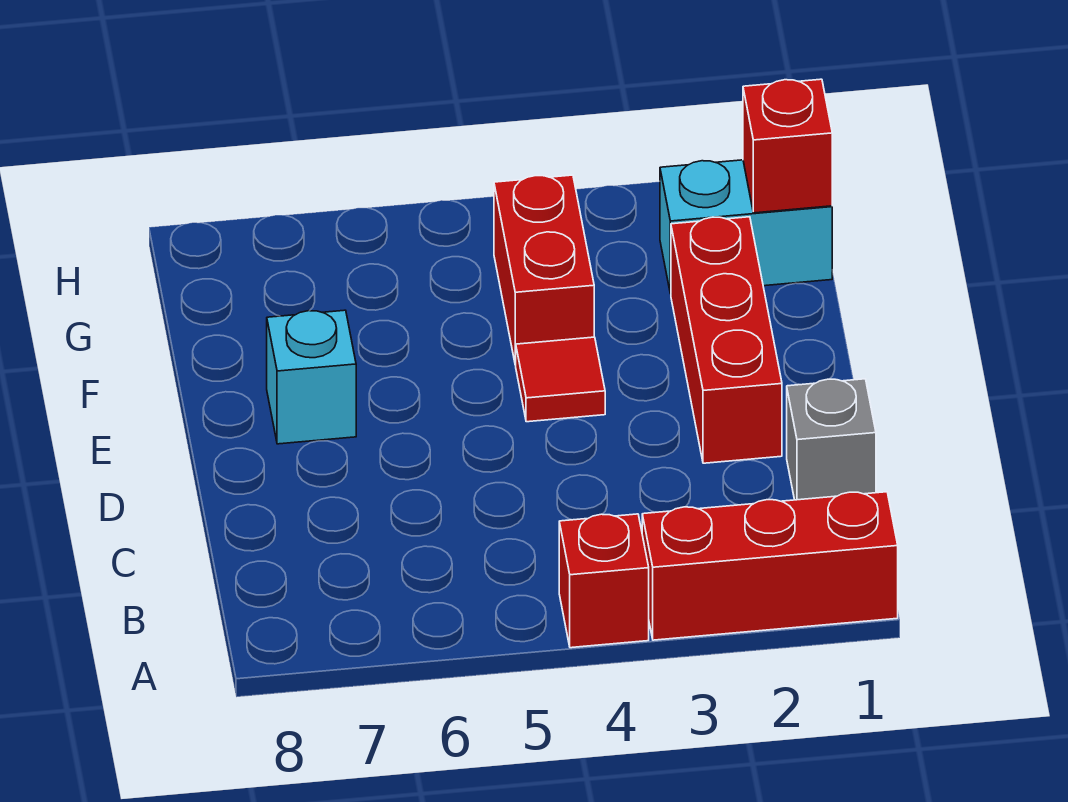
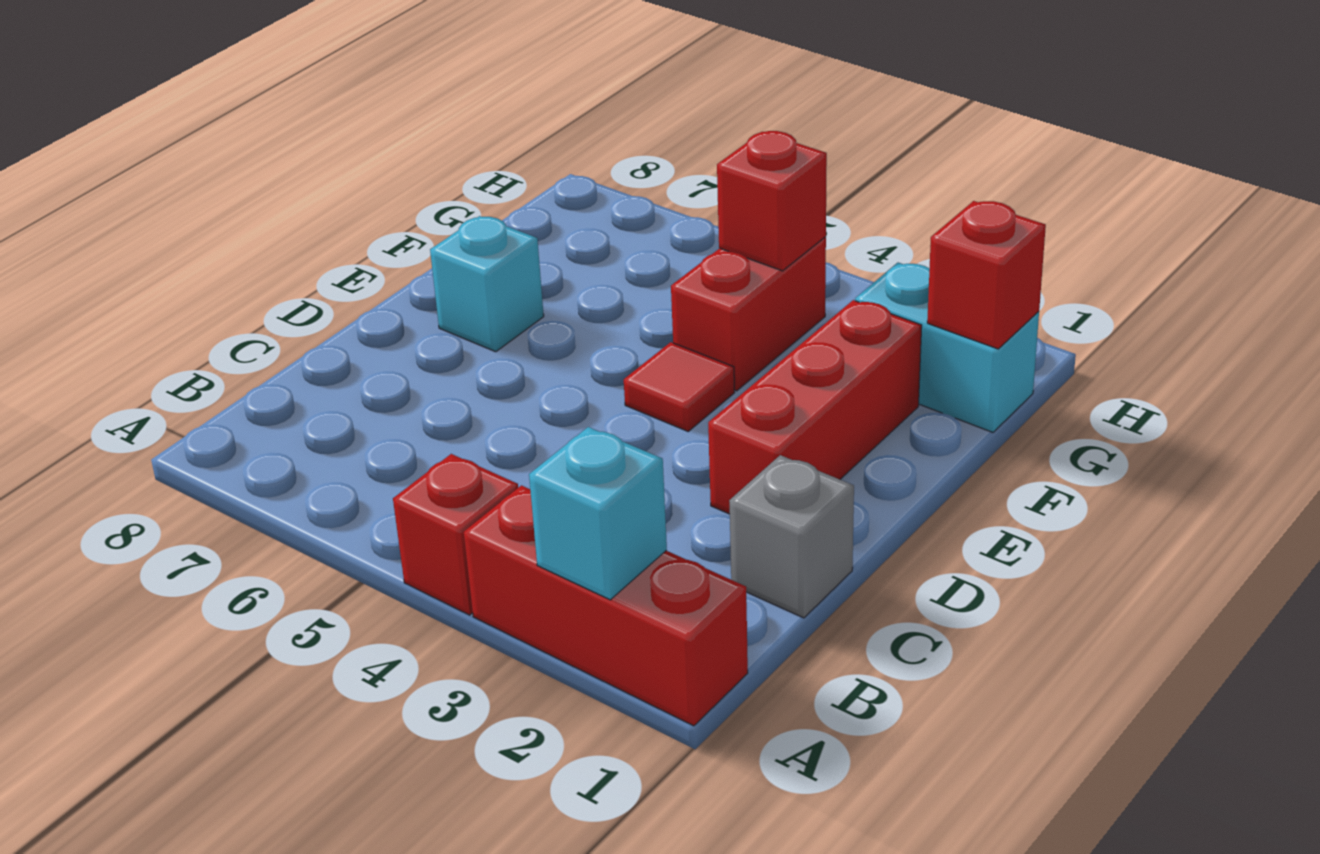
none -> cyan brick A2 level 2
none -> red brick G4 level 2

